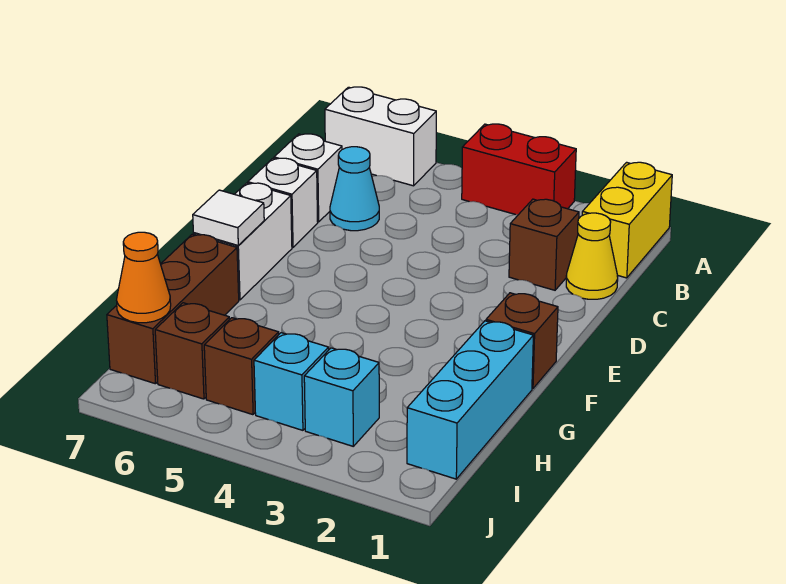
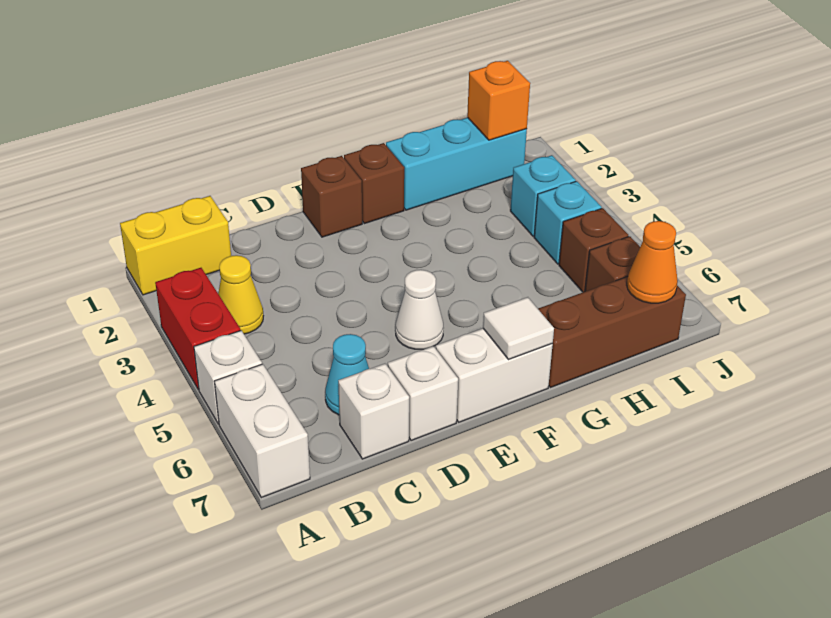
none -> white brick A5 level 1
yellow cone C1 level 1 -> yellow cone B3 level 1
brown brick C2 level 1 -> brown brick E1 level 1
none -> white cone E5 level 1
none -> orange brick I1 level 2

